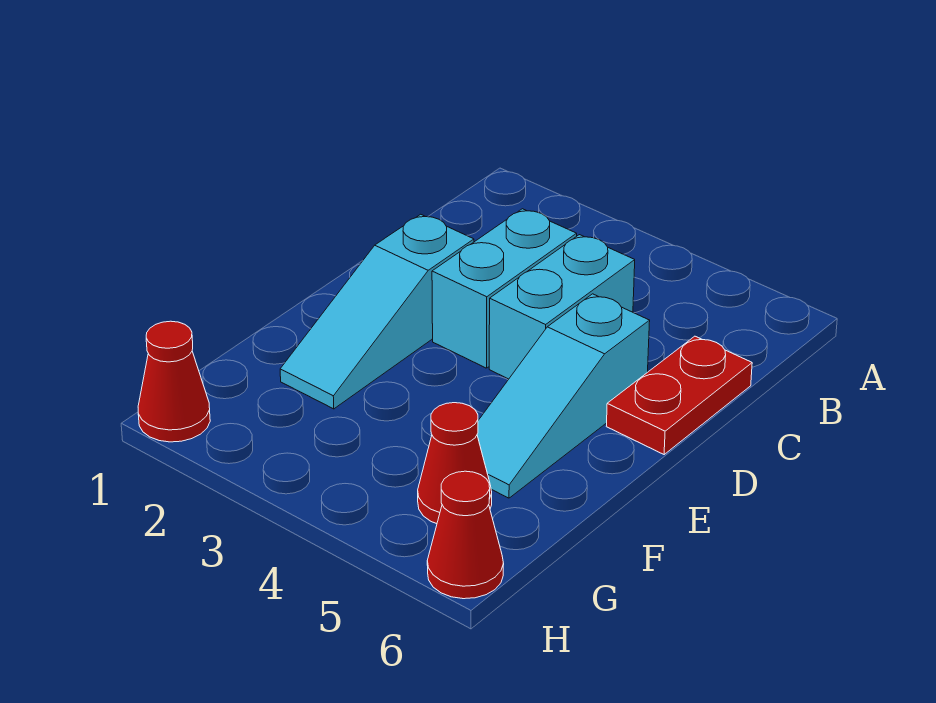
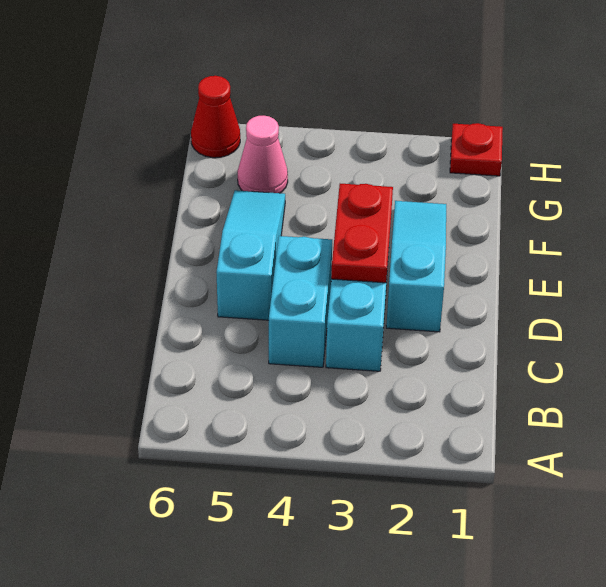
red plate C6:D6 level 1 -> red plate D3:E3 level 2
red cone G5 level 1 -> pink cone G5 level 1
red cone H1 level 1 -> red plate H1 level 1

